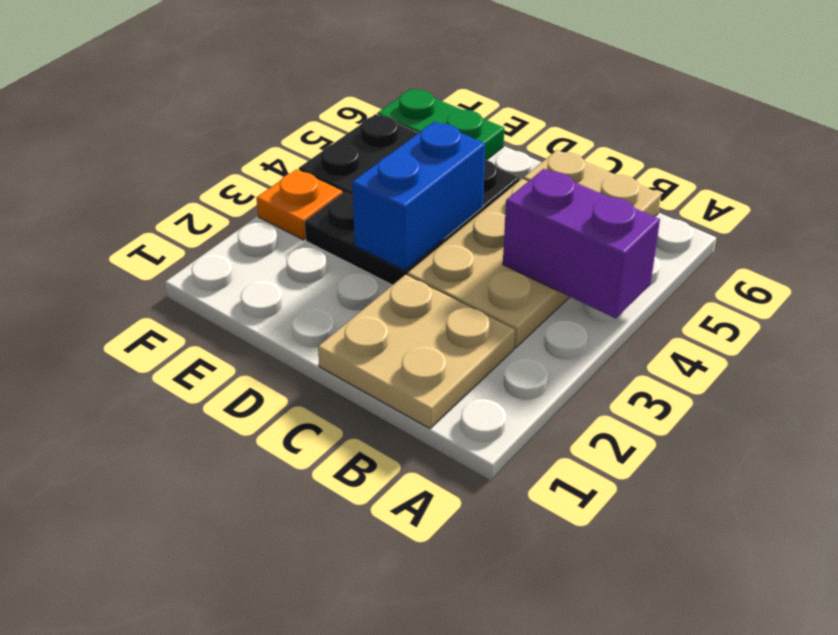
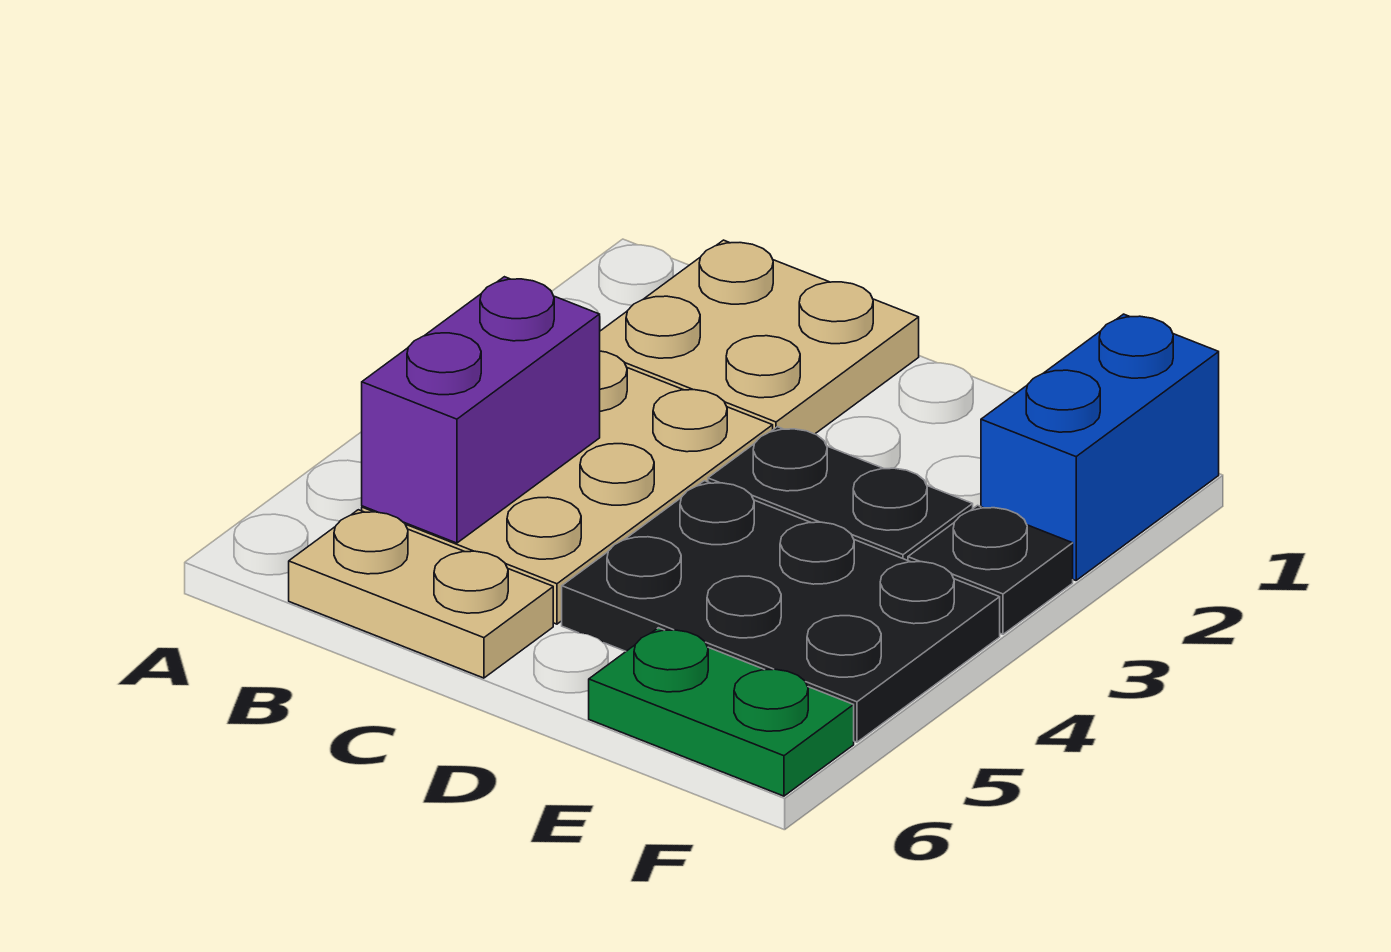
purple brick A4:B4 level 2 -> purple brick B4:B5 level 2
blue brick D3:D4 level 2 -> blue brick F1:F2 level 1
orange plate F3 level 1 -> black plate F3 level 1

